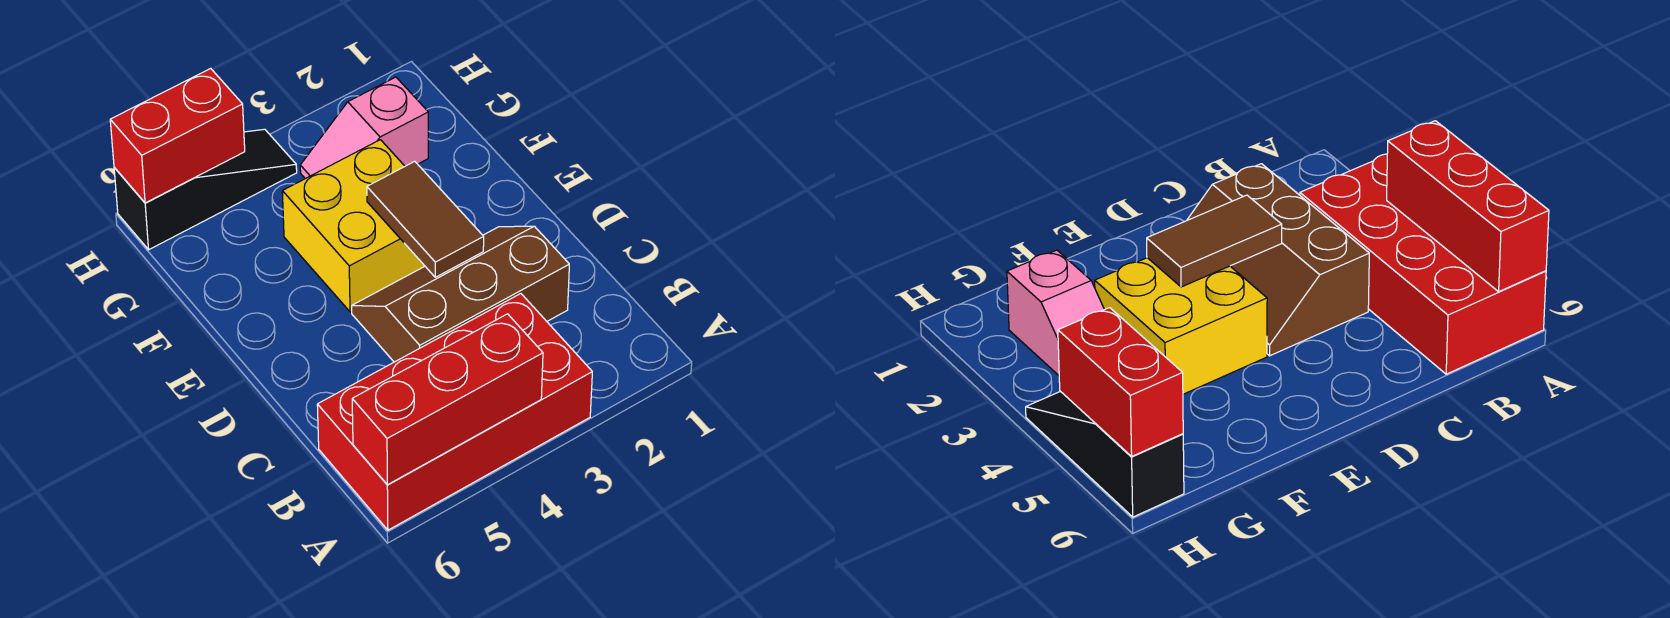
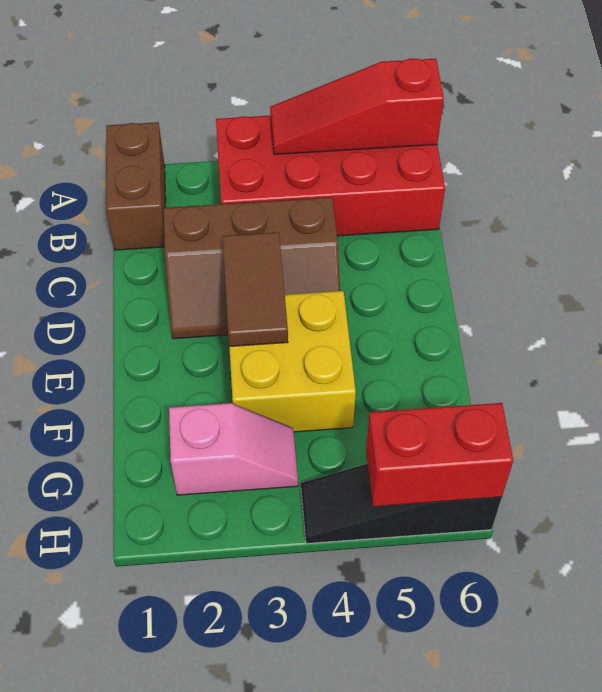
none -> brown brick A1:B1 level 1
red brick A4:A6 level 2 -> red slope A4:A6 level 2 top 6

